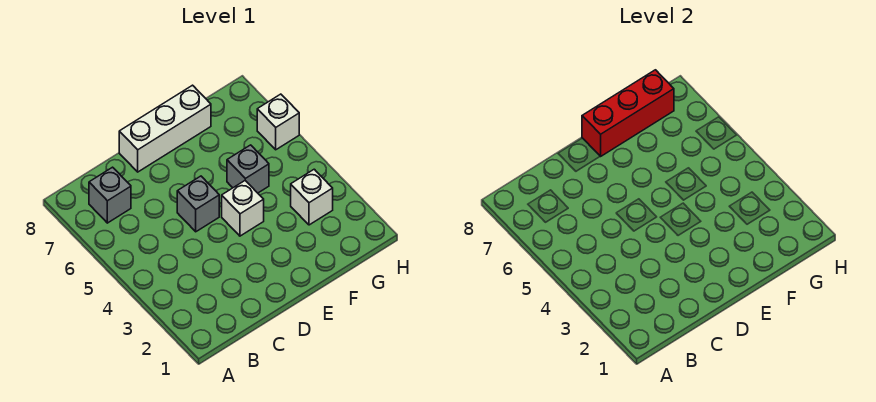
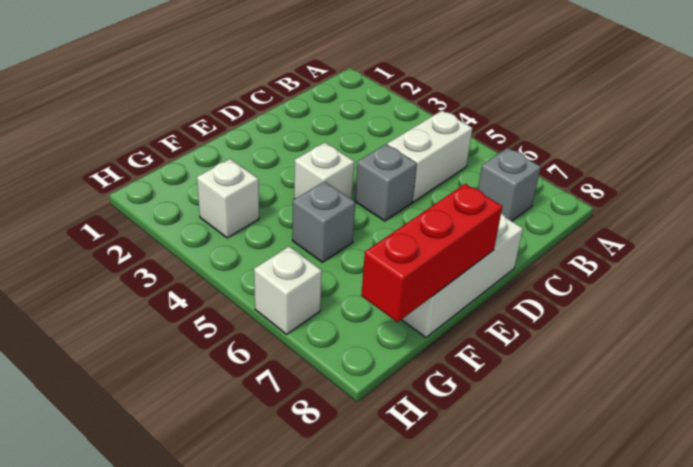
none -> white brick B5:C5 level 1

